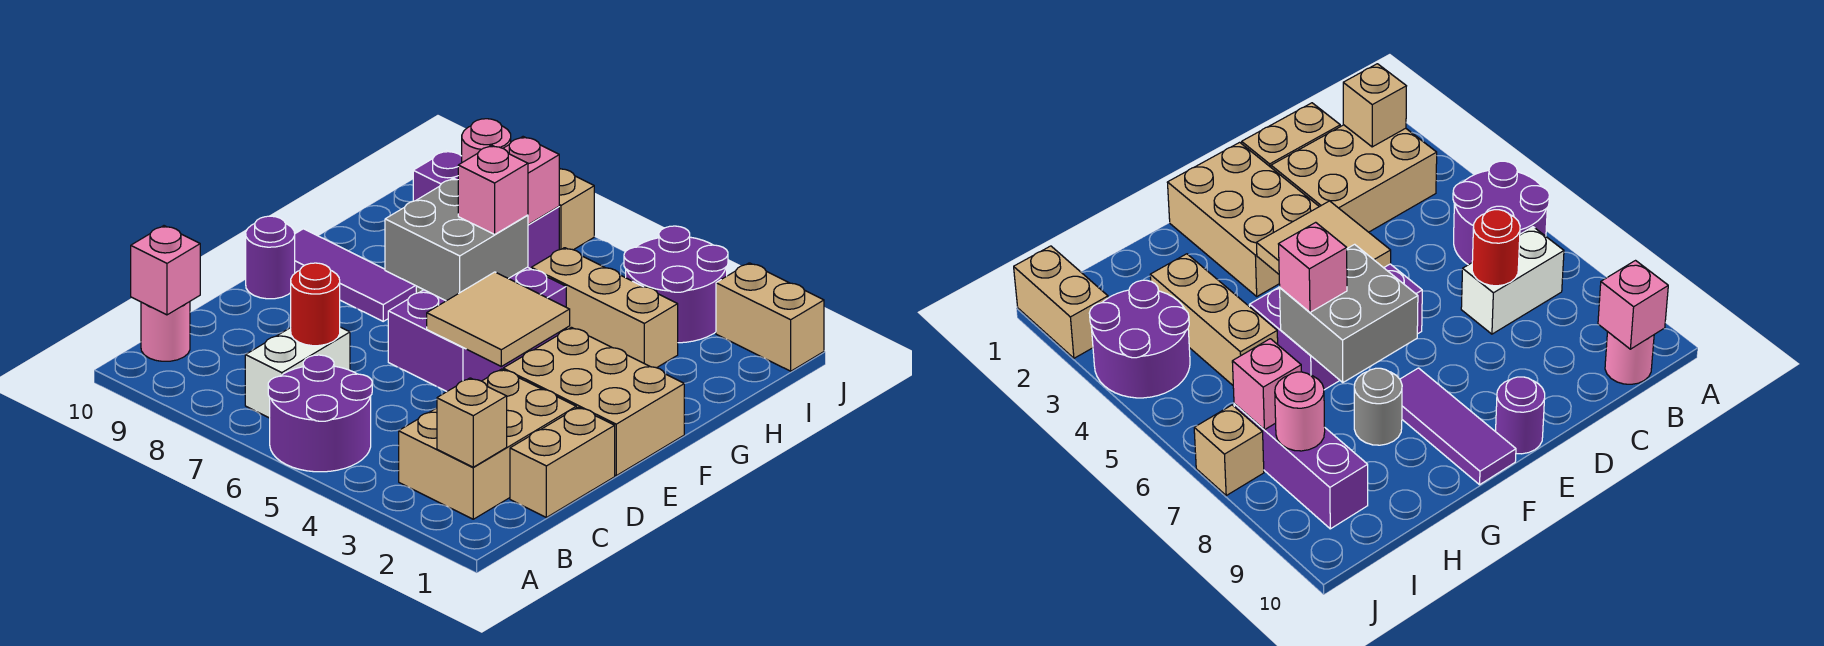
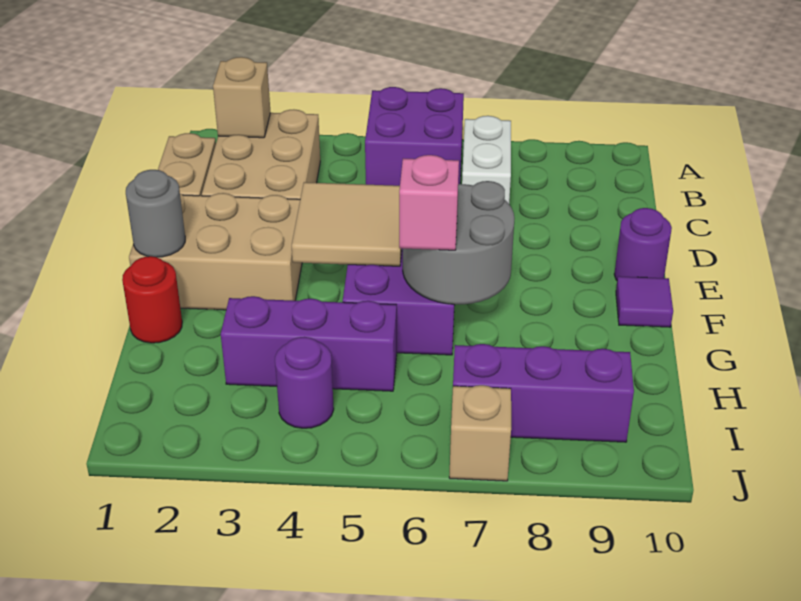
purple round brick A5:B6 level 1 -> purple brick A5:B6 level 1
pink round brick B10 level 1 -> none
pink brick B10 level 2 -> none
red round brick C7 level 2 -> red round brick G1 level 1
grey brick F6:G7 level 2 -> grey round brick F6:G7 level 2
purple tile F8:F10 level 1 -> purple tile F10 level 1
grey round brick G8 level 1 -> grey round brick F1 level 2
tan brick H3:H5 level 1 -> purple brick H3:H5 level 1
purple round brick I3:J4 level 1 -> purple round brick I4 level 1
pink brick I7 level 2 -> none
pink round brick I8 level 2 -> none
tan brick J1:J2 level 1 -> none

